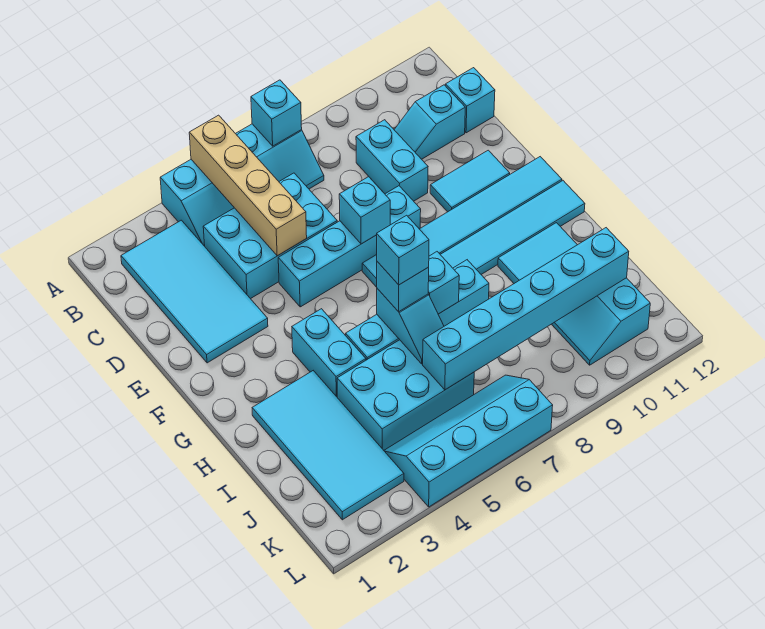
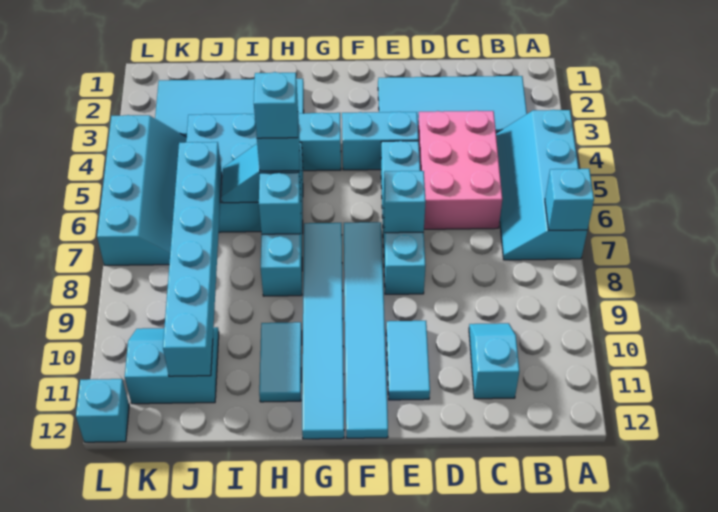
tan brick A5:D5 level 2 -> none
cyan brick C4:D6 level 1 -> pink brick C4:D6 level 1
cyan brick C9:D9 level 1 -> cyan brick E4:F4 level 1
cyan brick C12 level 1 -> cyan brick L12 level 1

